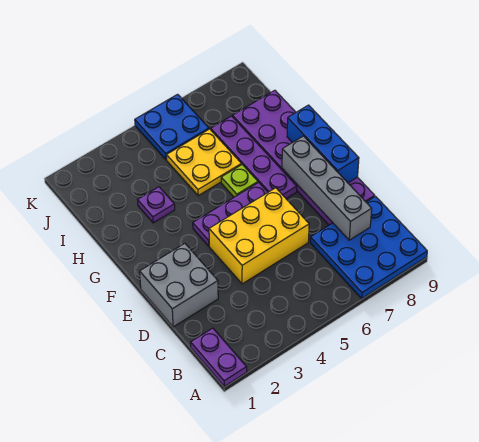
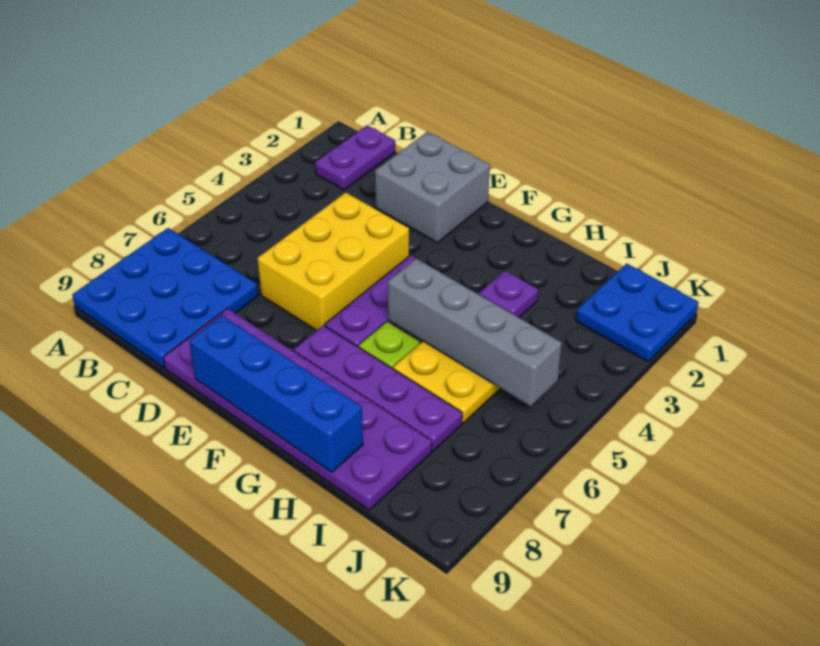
purple plate A1:B1 level 1 -> purple plate B1:B2 level 1
grey brick C8:F8 level 2 -> grey brick G5:J5 level 2
blue brick E9:G9 level 2 -> blue brick E9:H9 level 2
blue plate J5:K6 level 1 -> blue plate J1:K2 level 1

